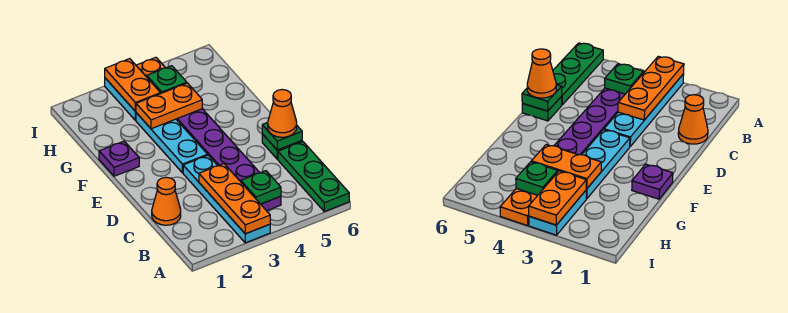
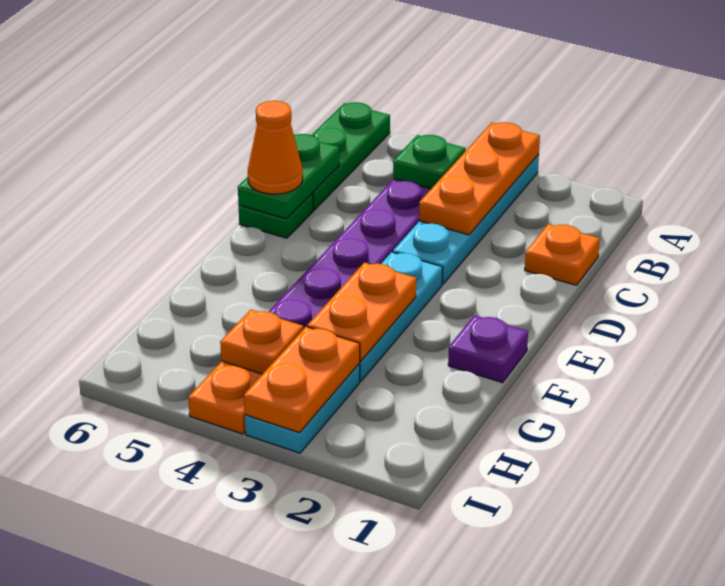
orange cone C1 level 1 -> orange plate C1 level 1
green plate D6 level 2 -> green plate C6:D6 level 2
orange plate G3:G4 level 2 -> orange plate F3:G3 level 2
green plate H4 level 2 -> orange plate H4 level 2

